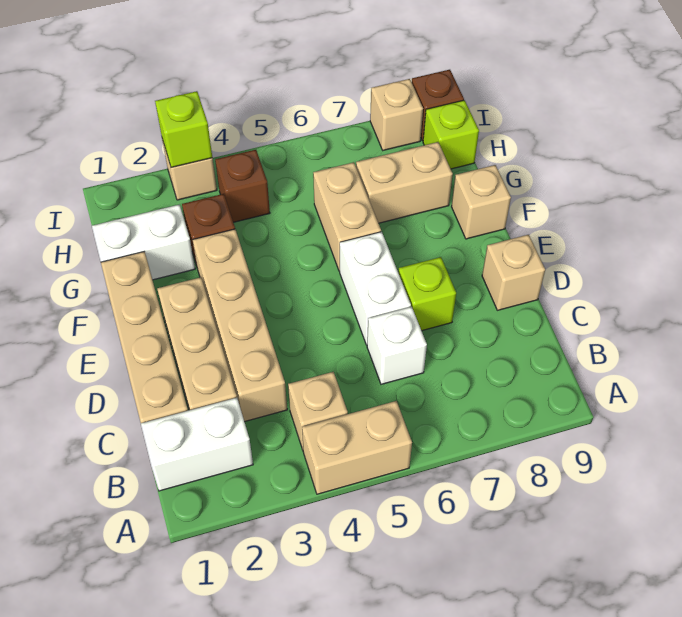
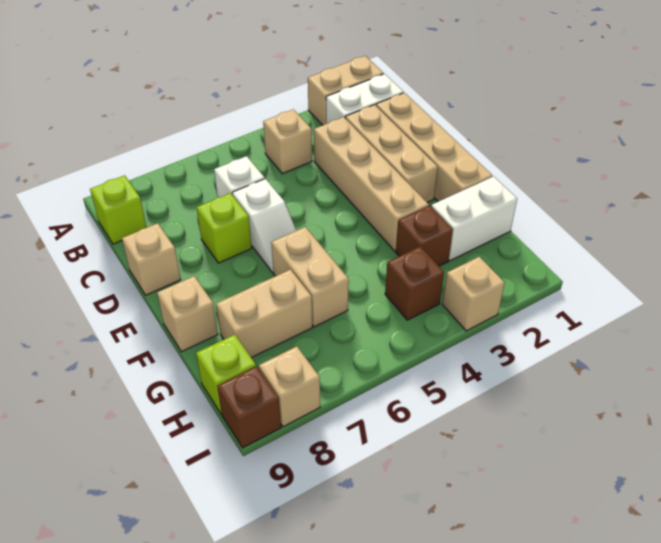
tan brick A4:A5 level 1 -> tan brick A1:A2 level 1
white brick D6:E6 level 1 -> white slope D6:E6 level 1 top D
lime brick I3 level 2 -> lime brick B9 level 1

